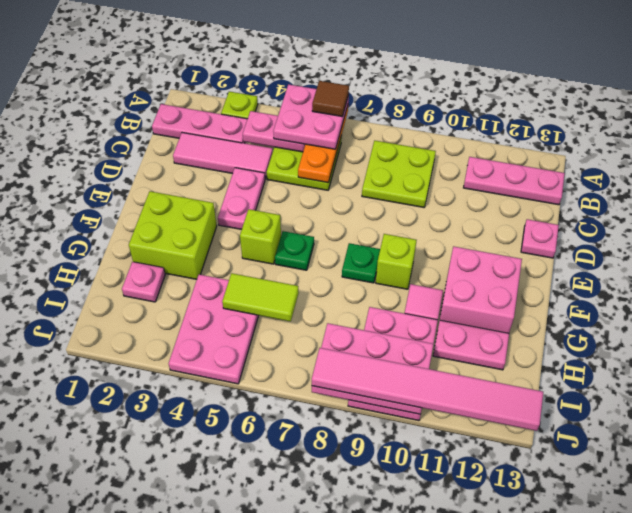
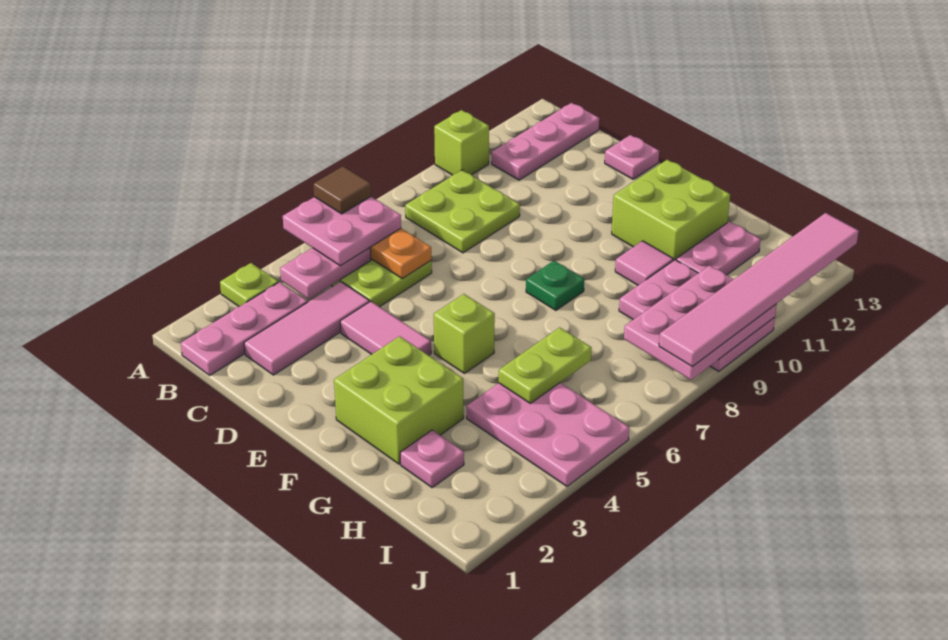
pink plate D4:E4 level 1 -> pink tile D4:E4 level 1
green plate F6 level 1 -> none
lime brick F9 level 1 -> lime brick A10 level 1
pink brick F11:G12 level 1 -> lime brick F11:G12 level 1
lime tile H5:H6 level 2 -> lime plate H5:H6 level 2

